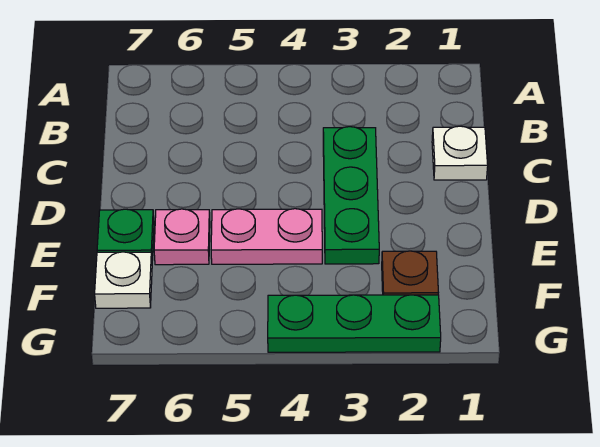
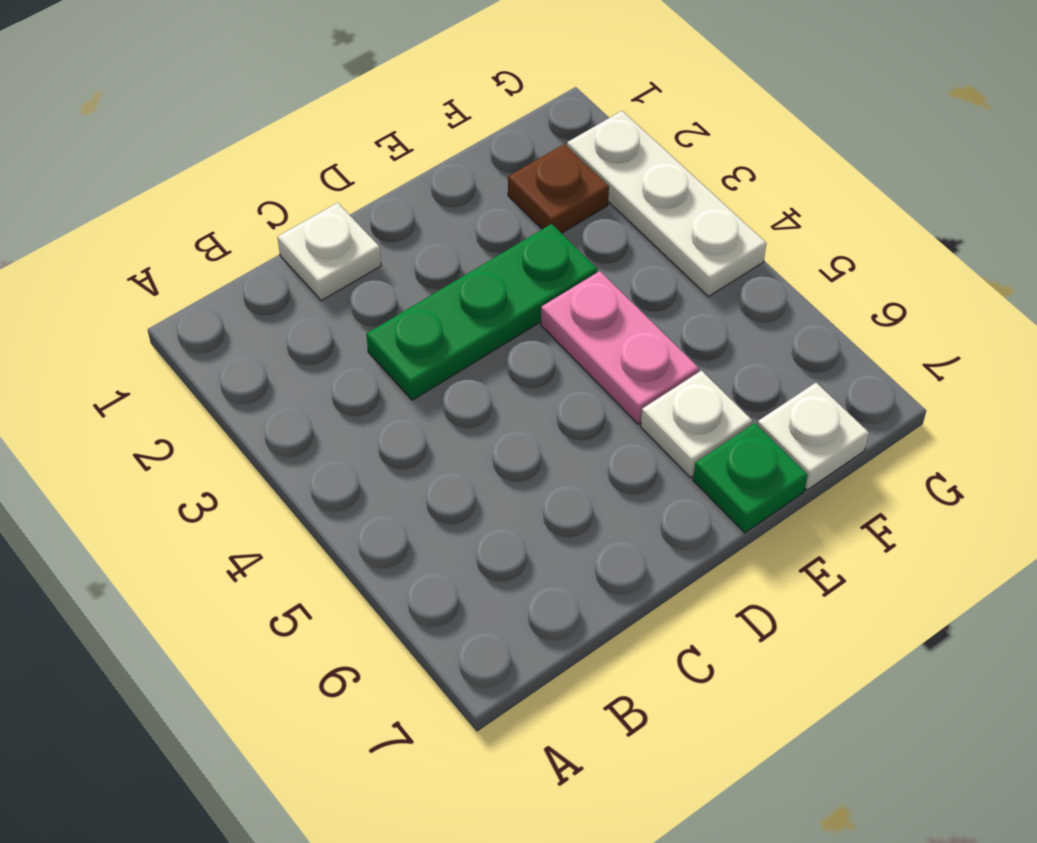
pink plate E6 level 1 -> white plate E6 level 1
green plate G2:G4 level 1 -> white plate G2:G4 level 1

